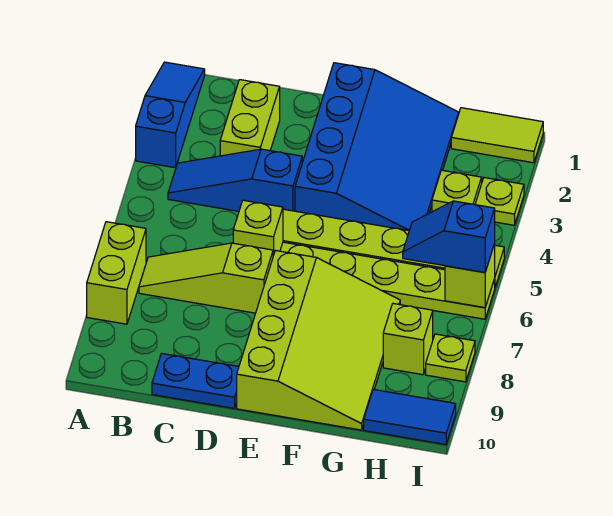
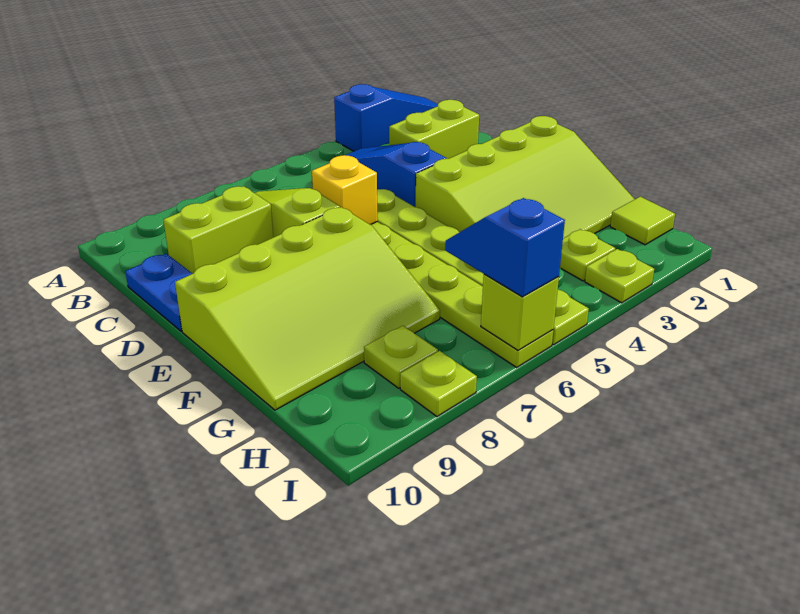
lime brick A7:A8 level 1 -> lime brick C8:C9 level 1
lime brick D6 level 2 -> yellow brick D6 level 2
blue slope E1:G4 level 1 top E -> lime slope E1:G4 level 1 top E
lime tile H1:I1 level 1 -> lime tile H1 level 1
lime brick H8 level 1 -> lime plate H8 level 1
blue tile H10:I10 level 1 -> none

